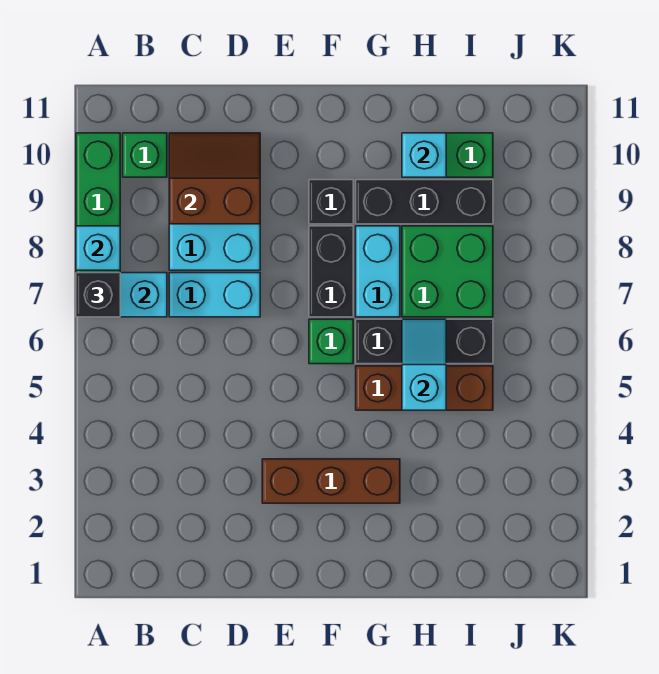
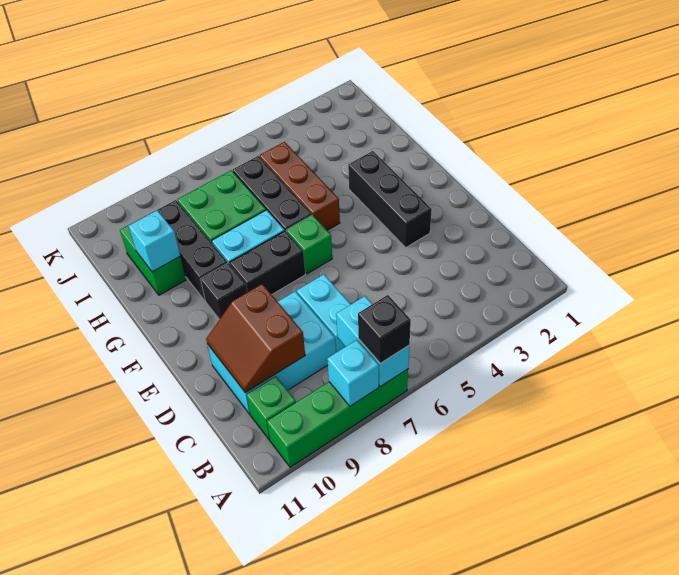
brown brick E3:G3 level 1 -> black brick E3:G3 level 1
cyan slope H5:H6 level 2 top 5 -> none

